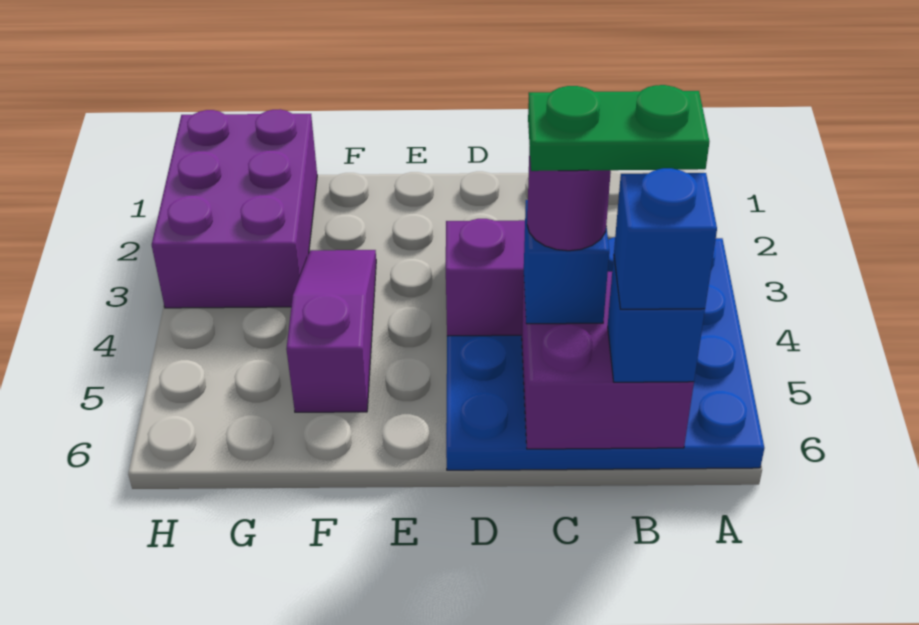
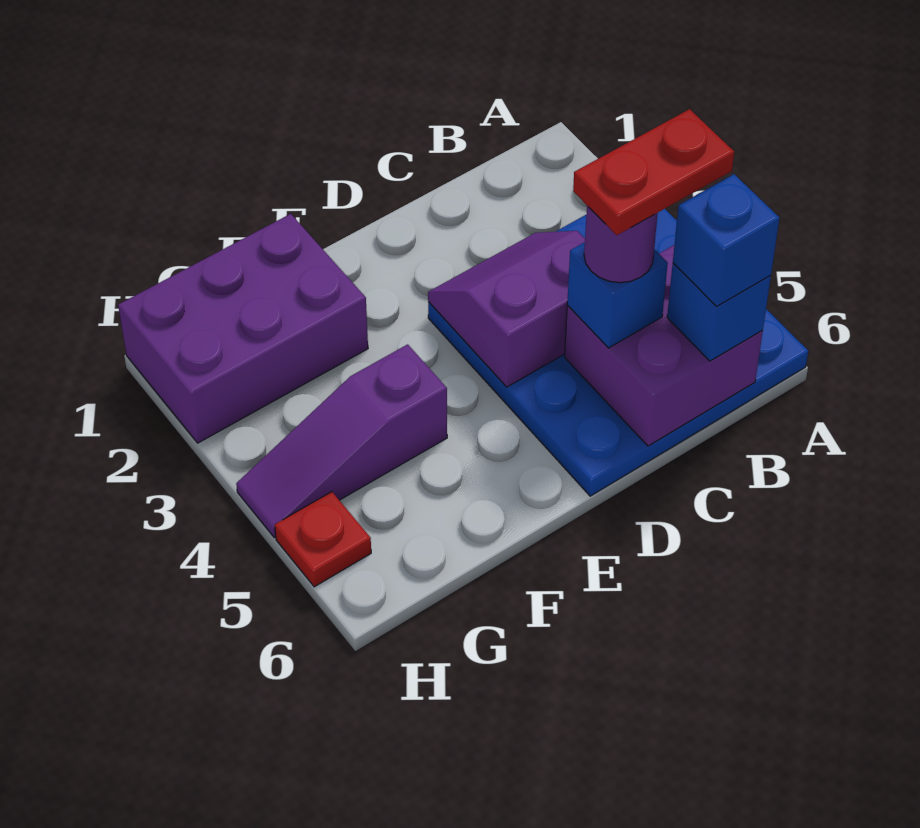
green plate B5:C5 level 5 -> red plate B5:C5 level 5
purple slope F3:F5 level 1 top 5 -> purple slope F4:H4 level 1 top F
purple brick G1:H3 level 1 -> purple brick F1:H2 level 1
none -> red plate H5 level 1

